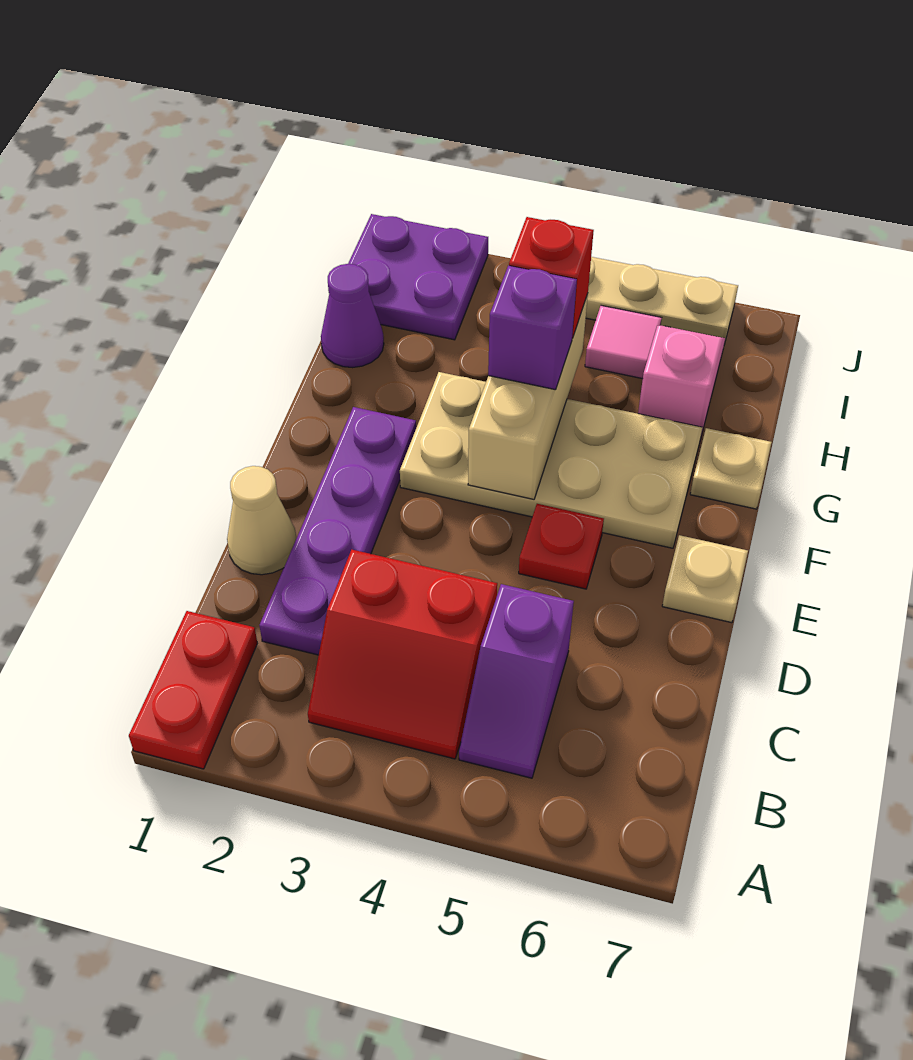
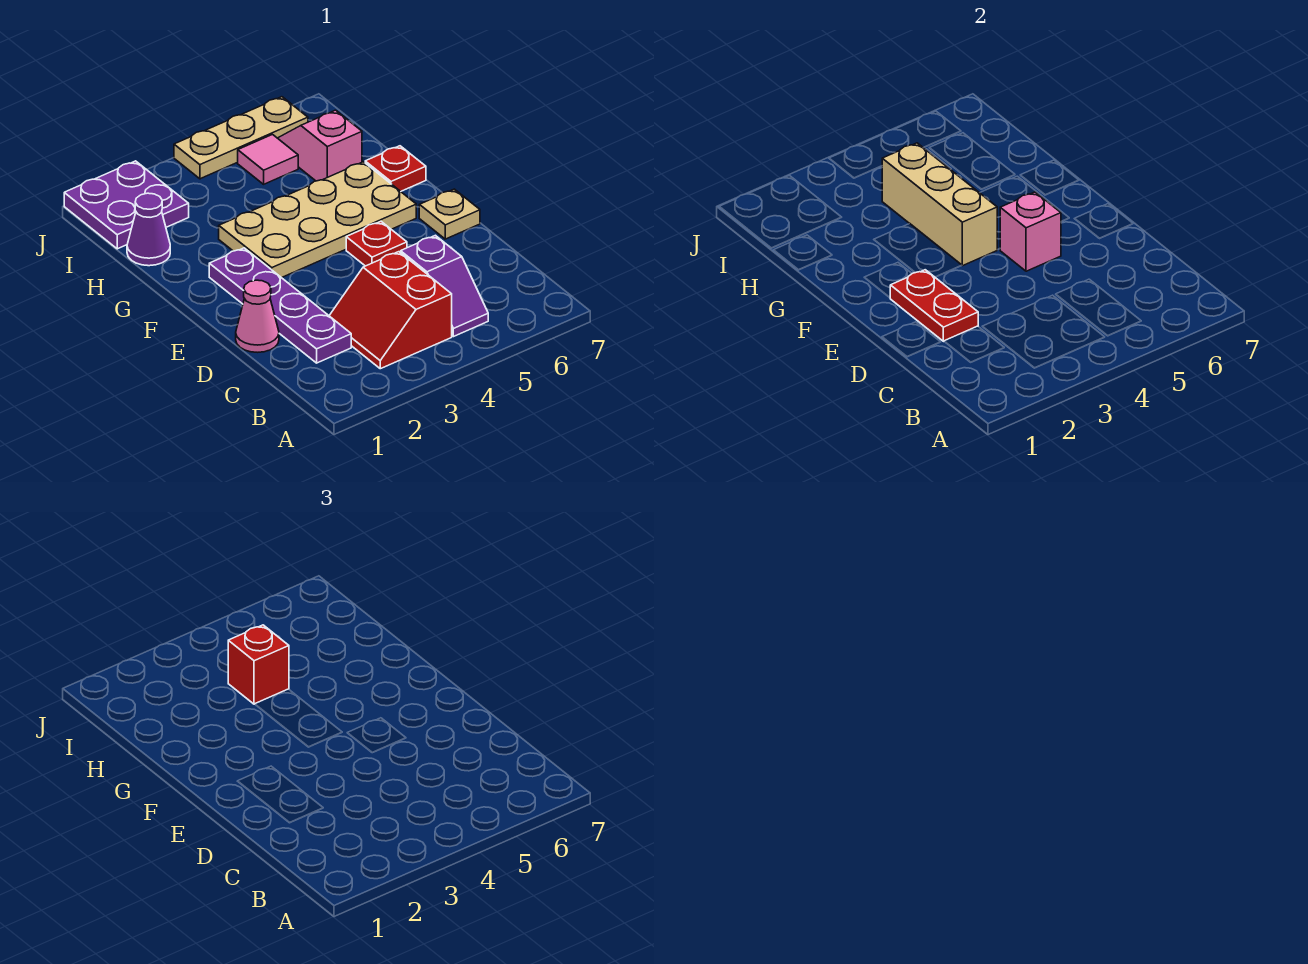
red plate A1:B1 level 1 -> red plate D2:E2 level 2
red slope B3:C4 level 1 top C -> red slope B3:C4 level 1 top 4
tan cone D1 level 1 -> pink cone D1 level 1
none -> pink brick E5 level 2
purple brick G4 level 3 -> none
tan plate G7 level 1 -> red plate G7 level 1

